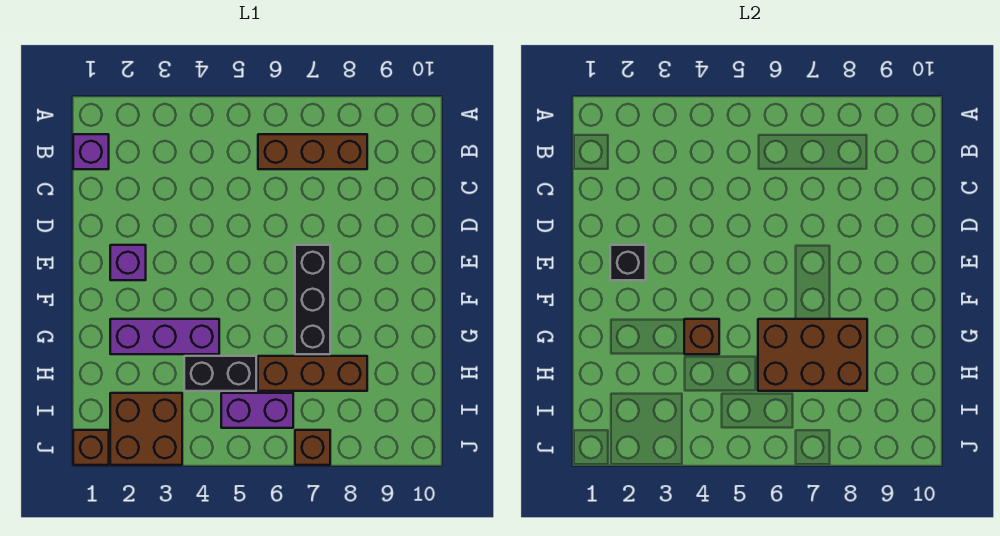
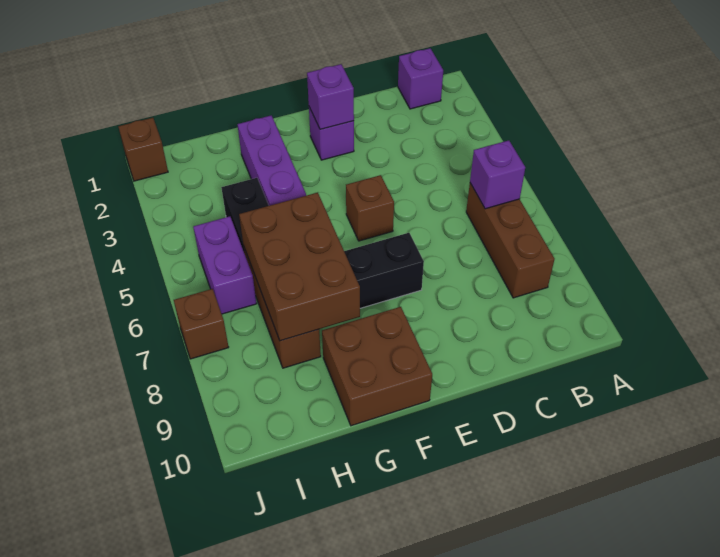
none -> purple brick B6 level 2
black brick E2 level 2 -> purple brick E2 level 2
brown brick G4 level 2 -> brown brick E5 level 1
brown brick I2:J3 level 1 -> brown brick F9:G10 level 1

